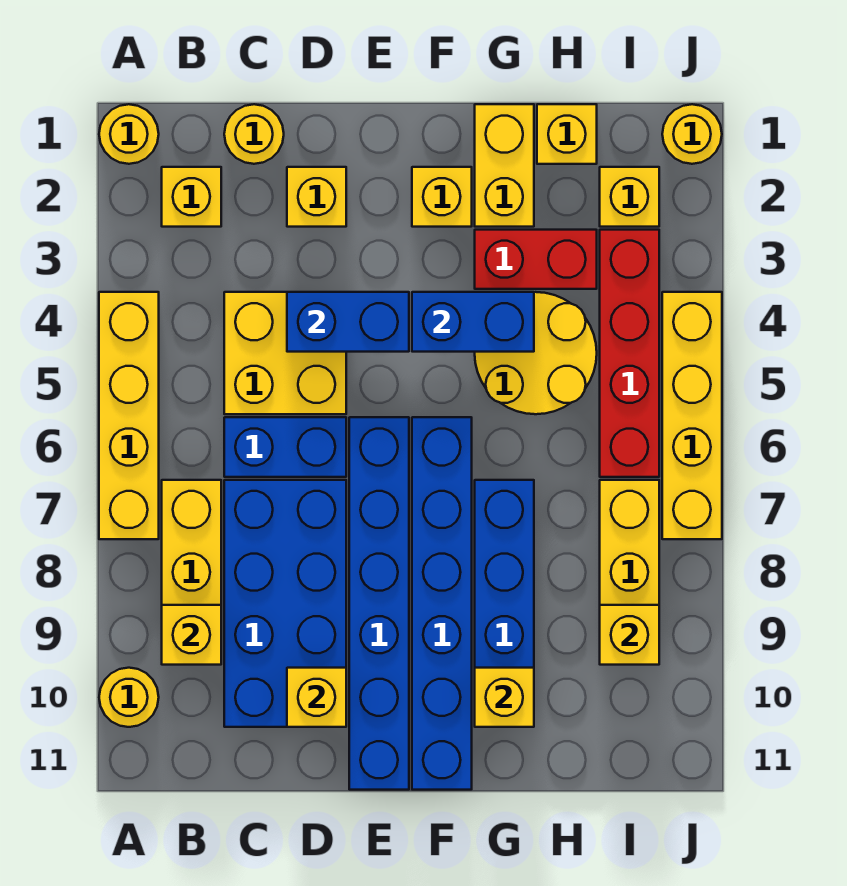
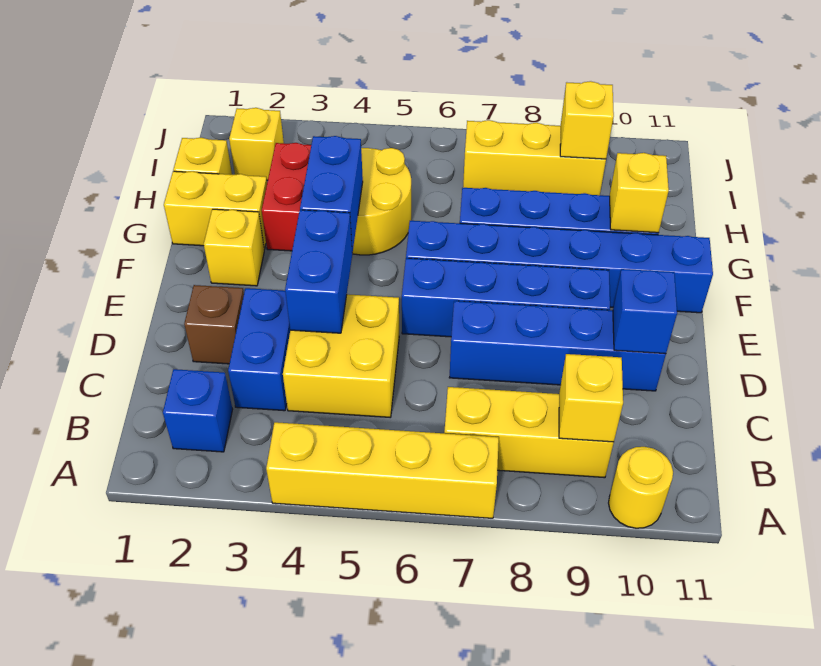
yellow round brick A1 level 1 -> none
yellow brick B2 level 1 -> blue brick B2 level 1
yellow round brick C1 level 1 -> none
blue brick C6:D6 level 1 -> blue brick C3:D3 level 1
blue brick C7:D10 level 1 -> blue brick D7:D10 level 1
yellow brick D2 level 1 -> brown brick D2 level 1
yellow brick D10 level 2 -> blue brick D10 level 2
blue brick E6:E11 level 1 -> blue brick E6:E9 level 1
red brick I3:I6 level 1 -> none
yellow round brick J1 level 1 -> none
yellow brick J4:J7 level 1 -> none

